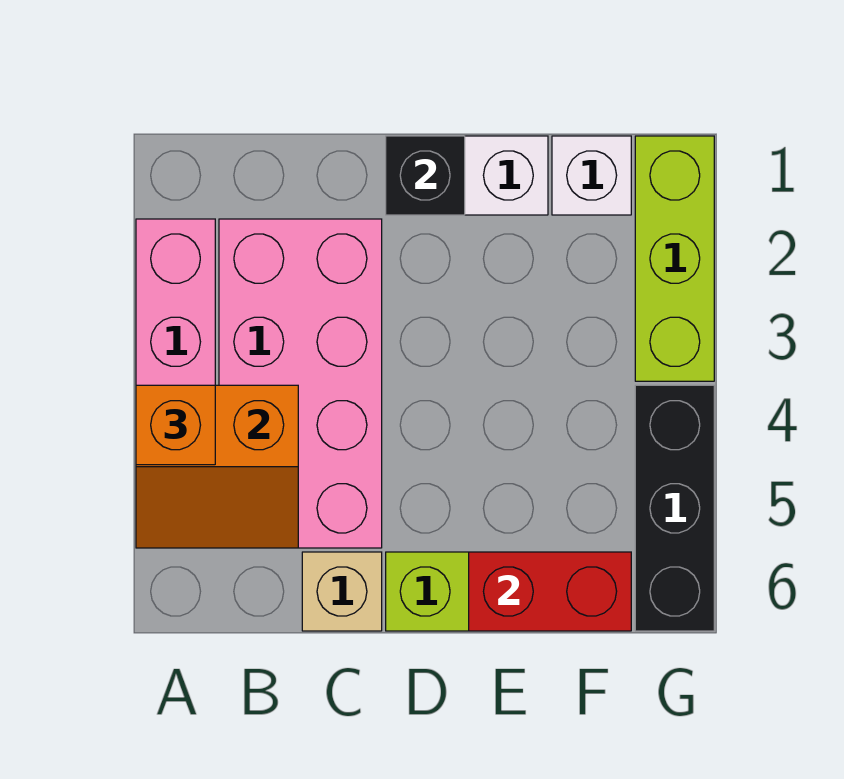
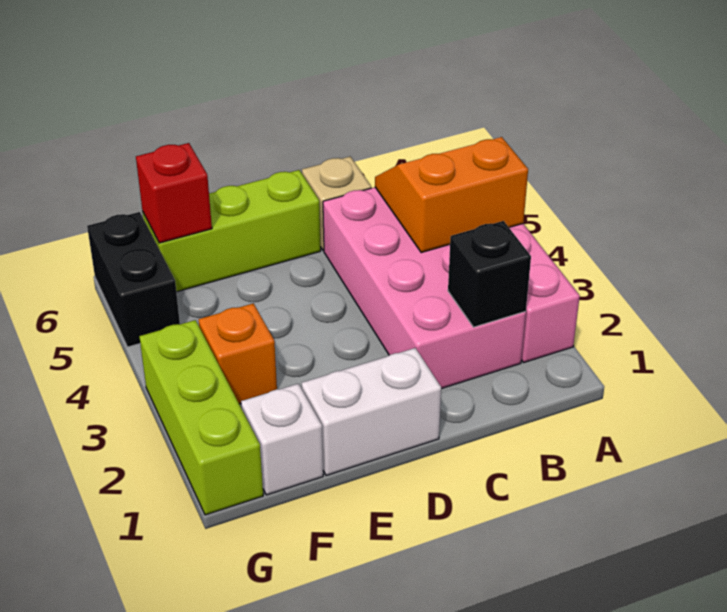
orange brick A4 level 3 -> orange brick F3 level 1
black brick D1 level 2 -> black brick B2 level 2
red brick E6:F6 level 2 -> red brick F6 level 2
black brick G4:G6 level 1 -> black brick G5:G6 level 1

